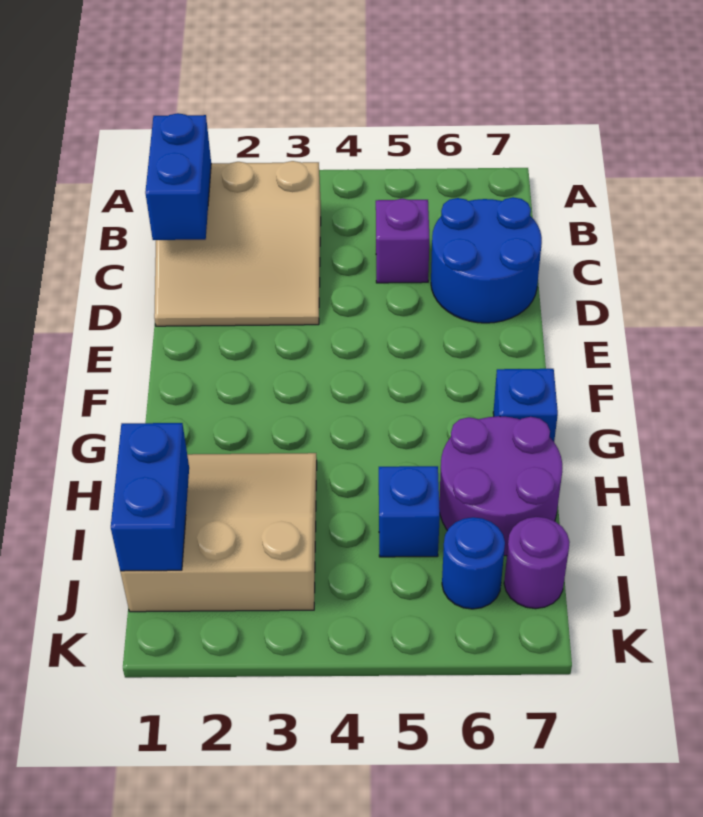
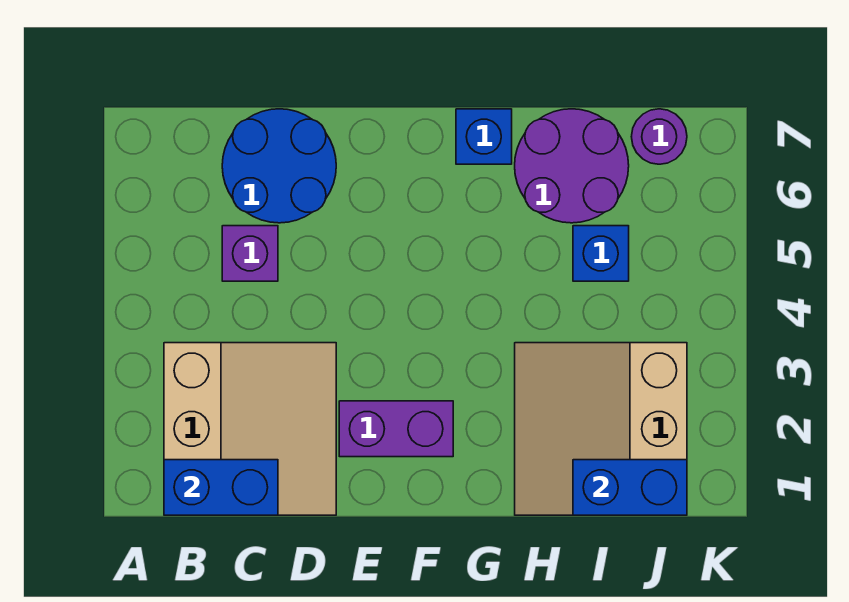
none -> purple brick E2:F2 level 1
blue round brick J6 level 1 -> none

